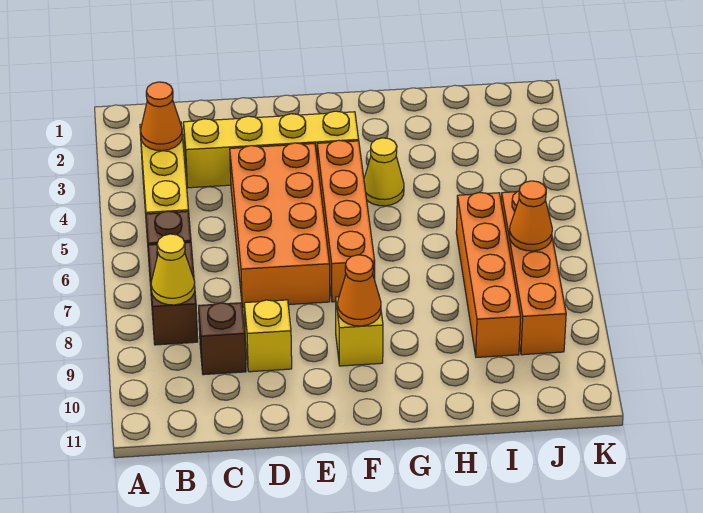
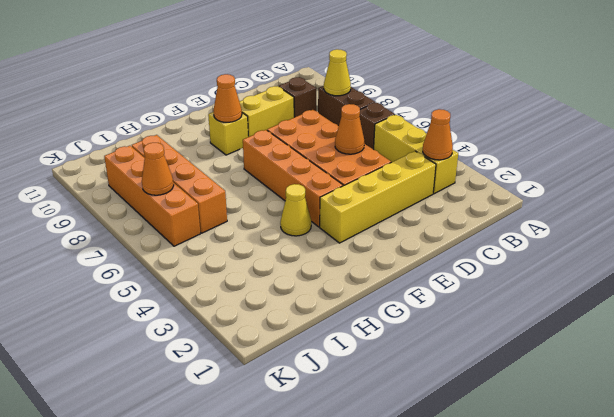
none -> orange cone D5 level 2
yellow brick D9 level 1 -> yellow brick D9:E9 level 1

